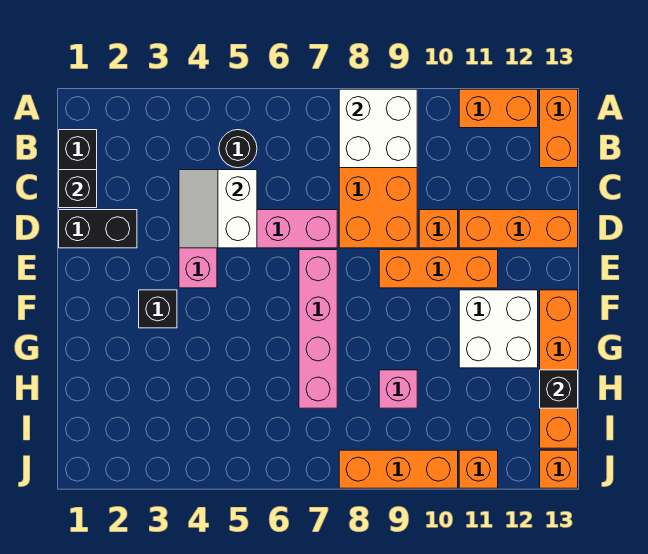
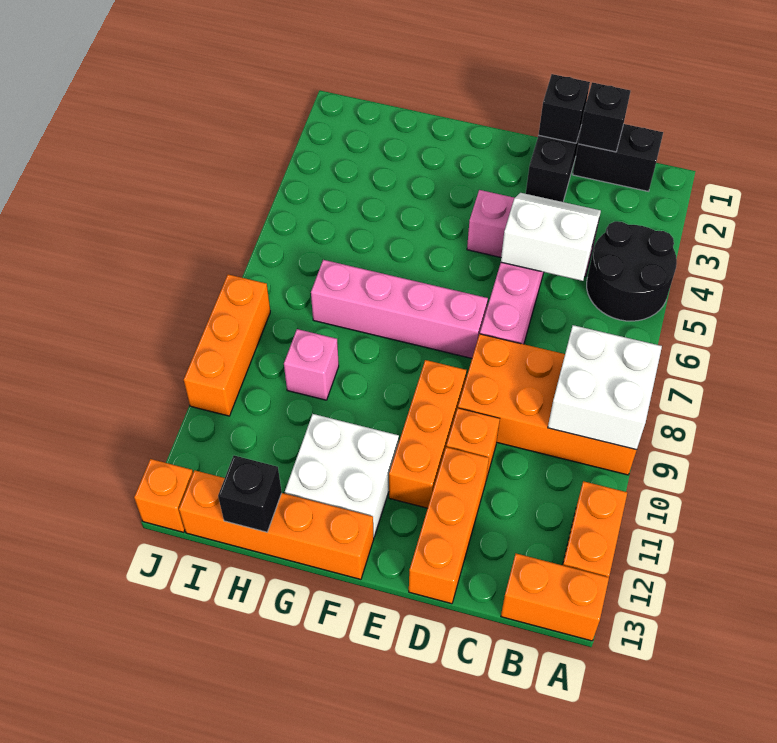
black round brick B5 level 1 -> black round brick A4:B5 level 1
black brick F3 level 1 -> black brick D1 level 2
orange brick J11 level 1 -> none

